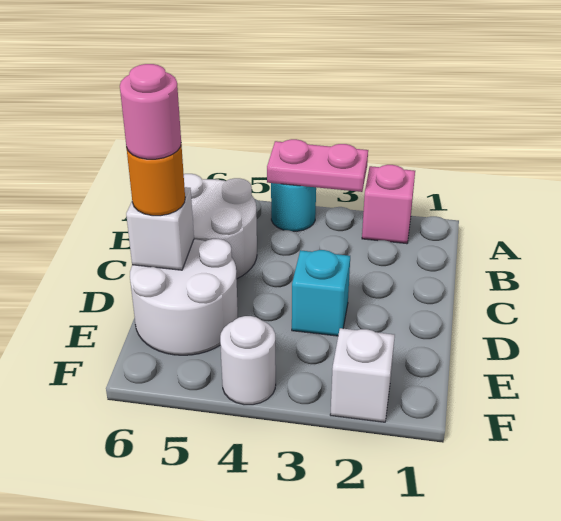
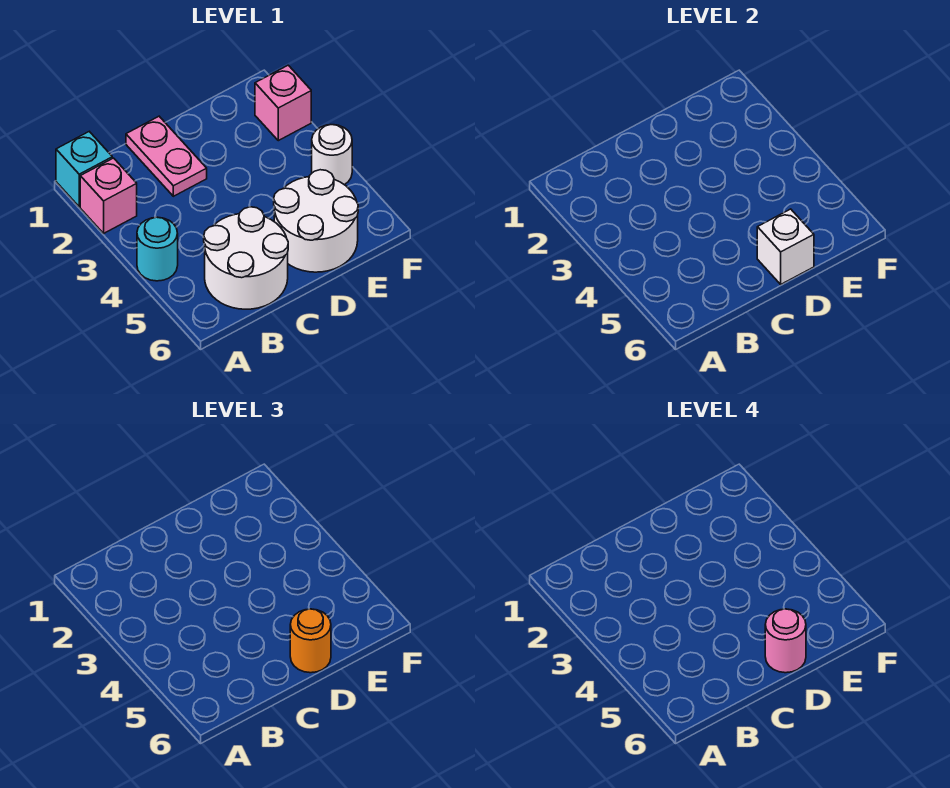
pink plate A3:A4 level 2 -> pink plate C1:C2 level 1
cyan brick D3 level 1 -> cyan brick A1 level 1
white brick F2 level 1 -> pink brick F2 level 1

